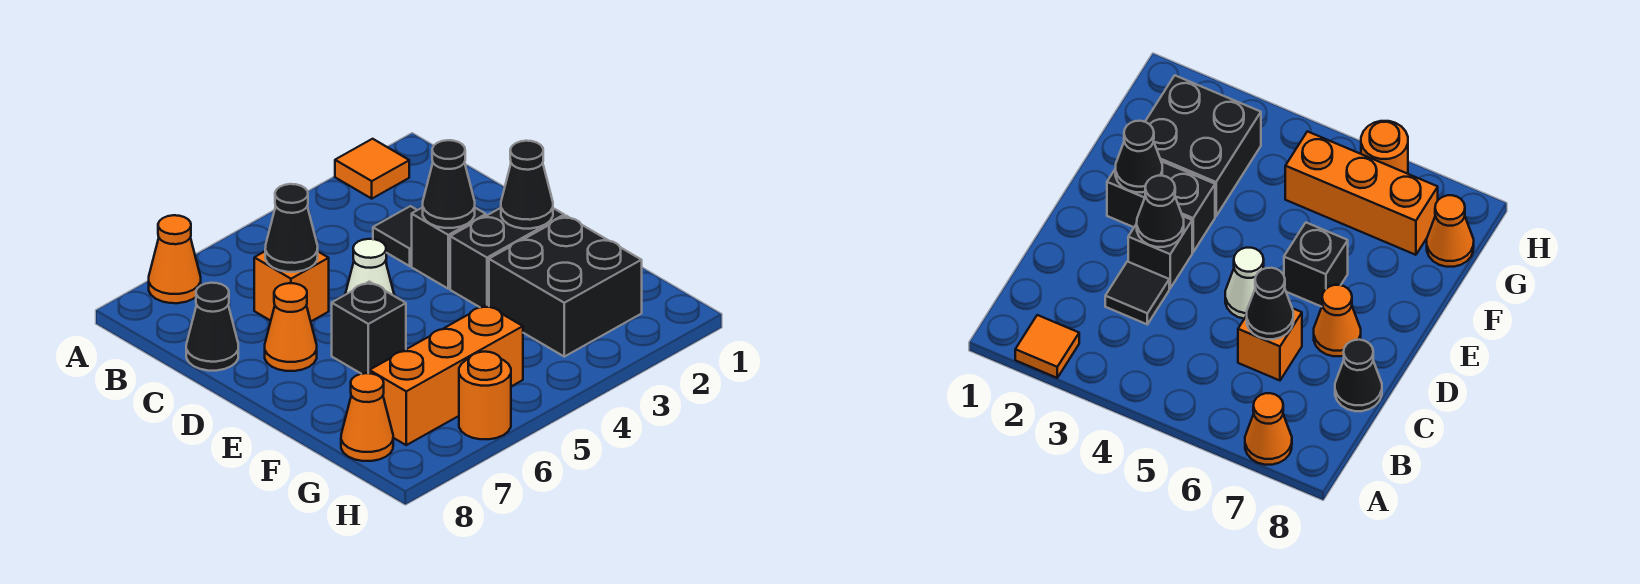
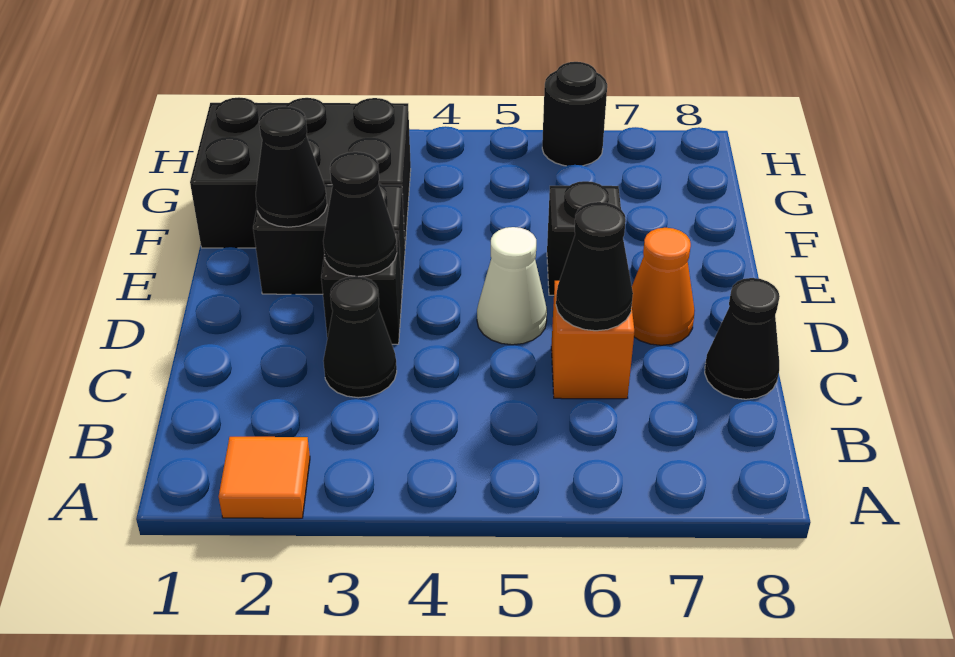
orange cone A7 level 1 -> none
black tile C3 level 1 -> black cone C3 level 1
black brick F2:G3 level 1 -> black brick F1:G3 level 1
orange brick G5:G7 level 1 -> none
orange cone G8 level 1 -> none
orange round brick H6 level 1 -> black round brick H6 level 1

